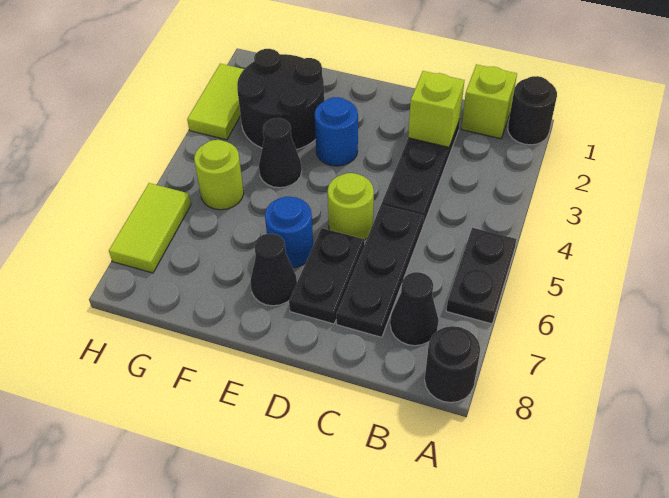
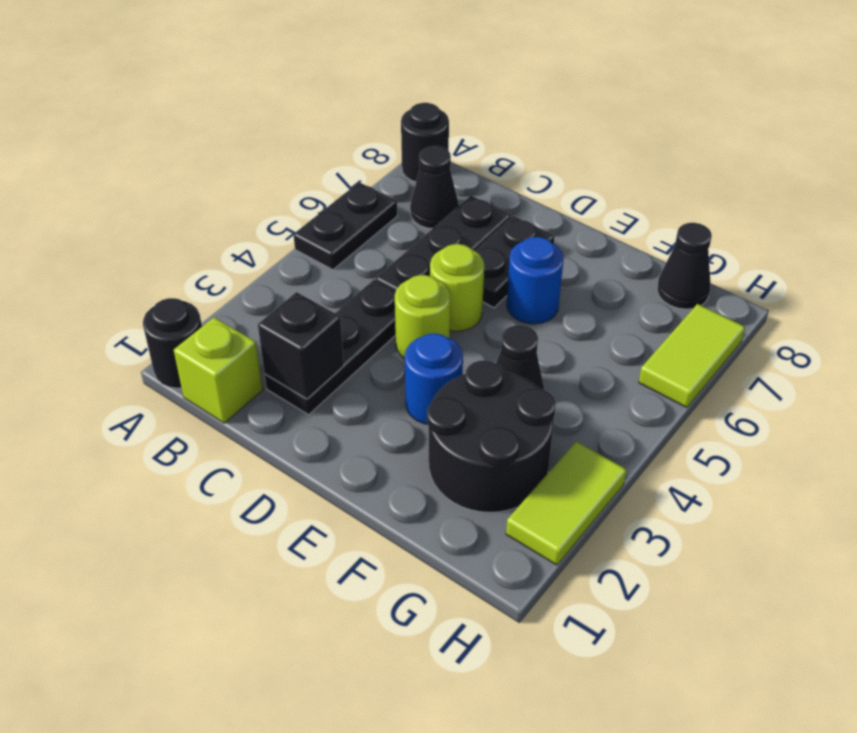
lime brick C2 level 2 -> black brick C2 level 2
black cone E7 level 1 -> black cone G8 level 1
lime round brick G5 level 1 -> lime round brick D4 level 1

